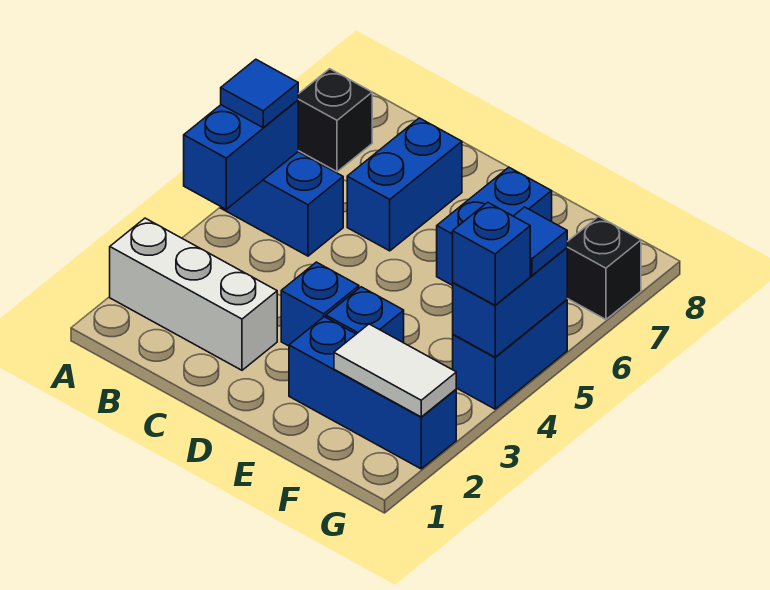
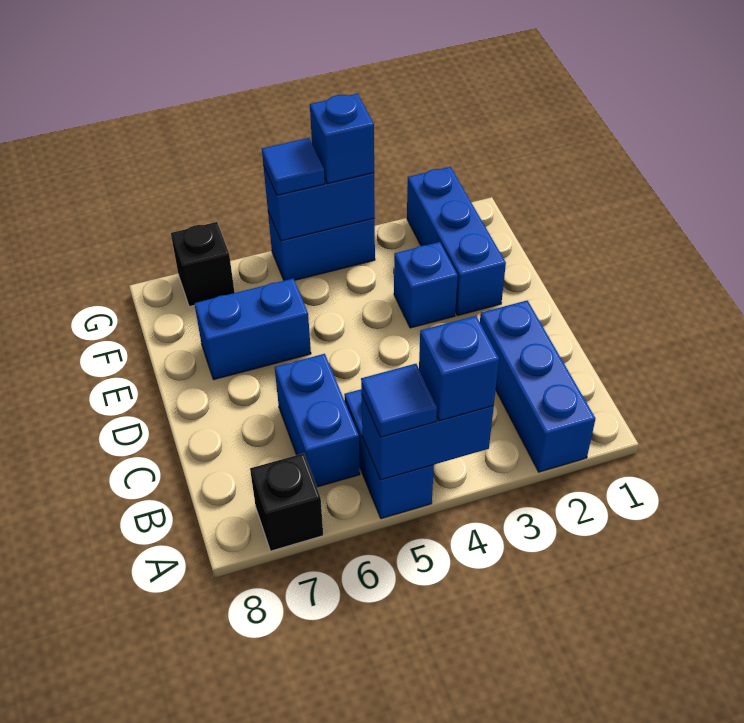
white brick A2:C2 level 1 -> blue brick A2:C2 level 1
blue brick C6:C7 level 1 -> blue brick B6:C6 level 1
blue brick D3 level 1 -> blue brick A4 level 3
white tile F2:G2 level 2 -> none

